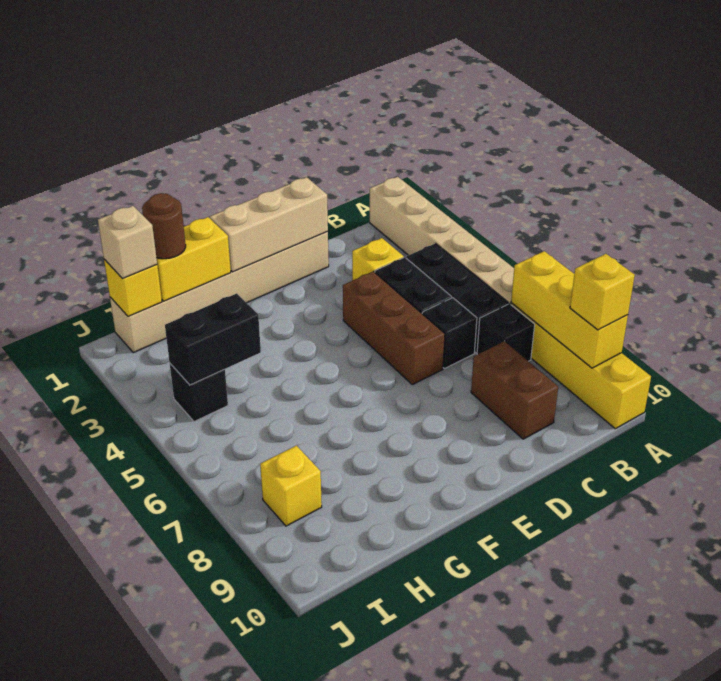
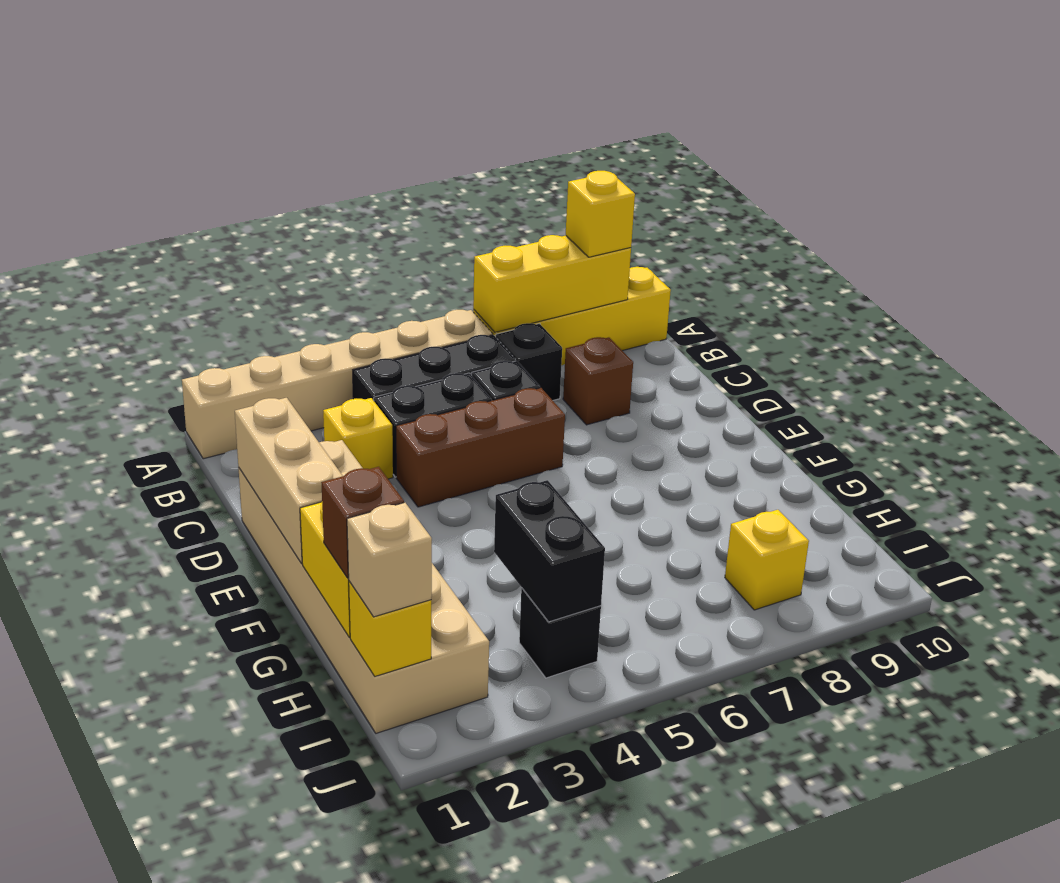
brown brick C8:C9 level 1 -> brown brick C8 level 1
tan brick D1:I1 level 1 -> tan brick D1:I2 level 1
brown round brick H1 level 3 -> brown brick H1 level 3

